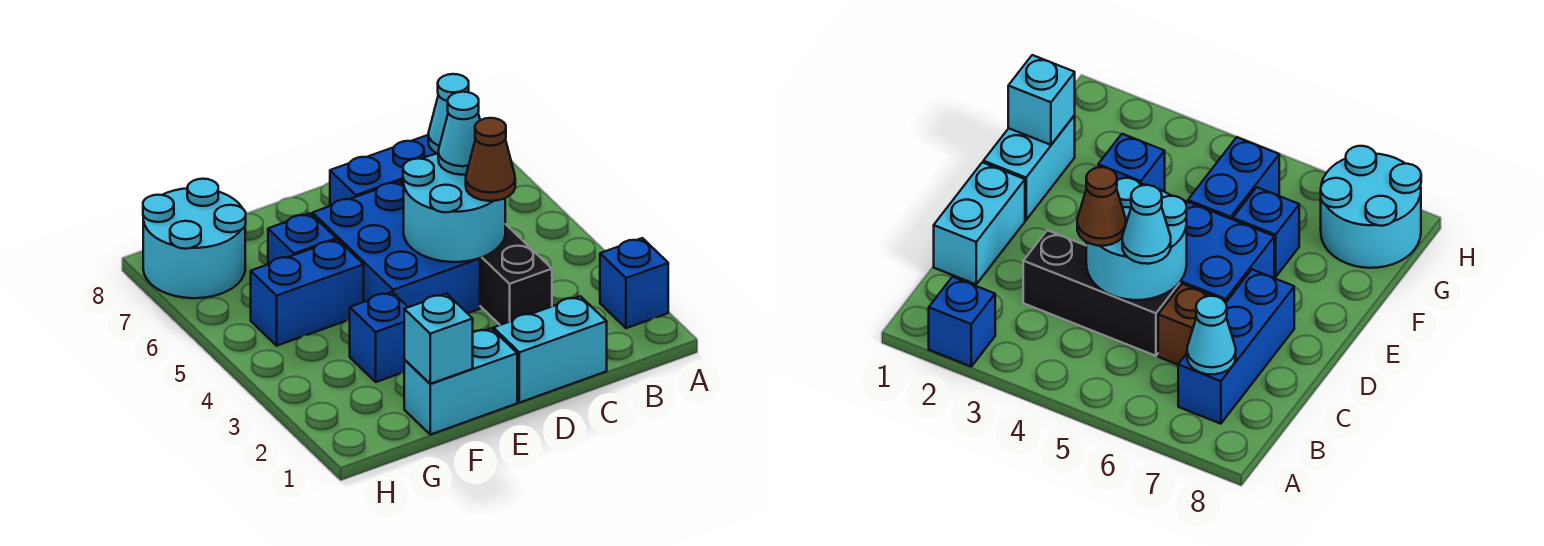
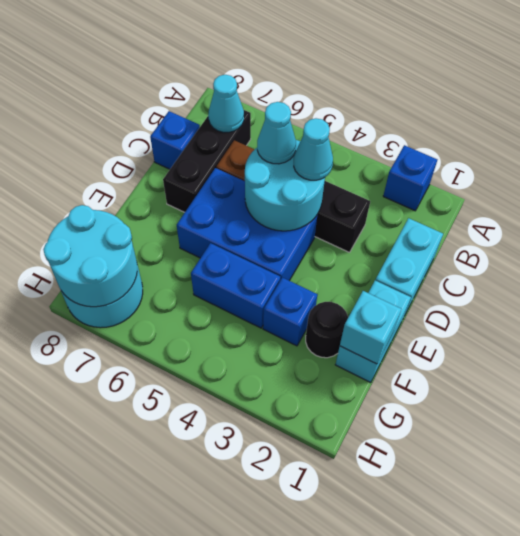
blue brick B7:D7 level 1 -> black brick B7:D7 level 1
brown cone C4 level 3 -> cyan cone C4 level 3
none -> black round brick F2 level 1
blue brick F5:G5 level 1 -> blue brick F4:F5 level 1
blue brick F6 level 1 -> blue brick C8 level 1
none -> cyan round brick G7:H8 level 2

